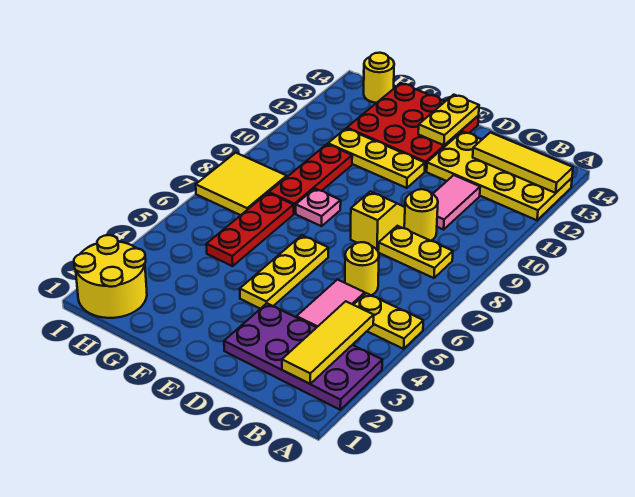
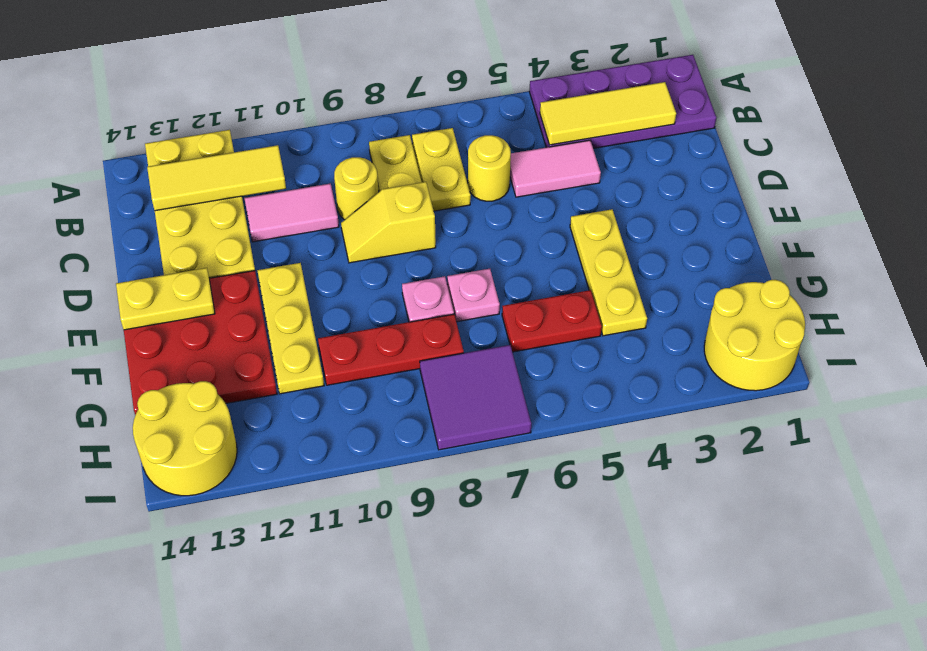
purple plate A2:D3 level 1 -> purple plate A1:B4 level 1
yellow plate A5:B5 level 1 -> yellow plate B7:C7 level 1
yellow tile A13:C13 level 2 -> yellow tile B11:B13 level 2
yellow plate E4:E6 level 1 -> yellow plate E4:G4 level 1
none -> pink plate F7 level 1
red plate G5:G7 level 1 -> red plate G5:G6 level 1
yellow tile H7:I8 level 1 -> purple tile H7:I8 level 1
yellow round brick H14 level 1 -> yellow round brick H13:I14 level 1

